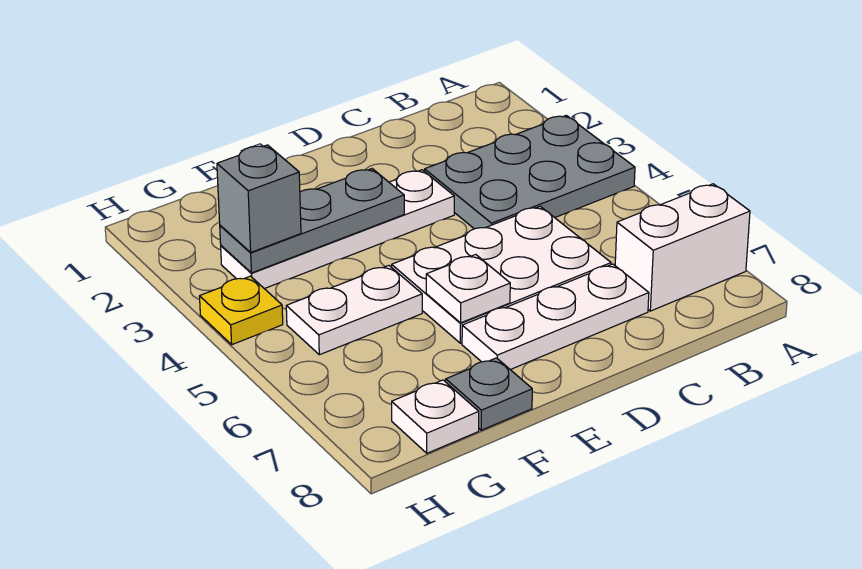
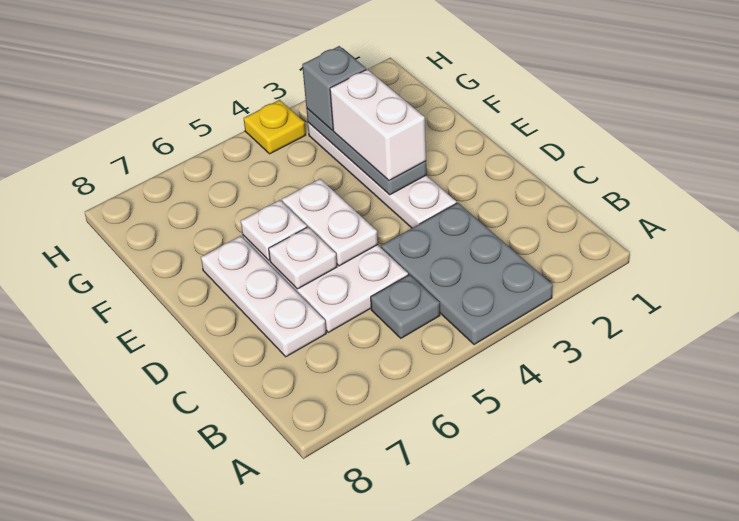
white brick A7:B7 level 1 -> white brick E3:F3 level 3
white plate F5:G5 level 1 -> white plate D5:E5 level 2
grey plate F8 level 1 -> grey plate B5 level 1
white plate G8 level 1 -> white plate D6 level 2

